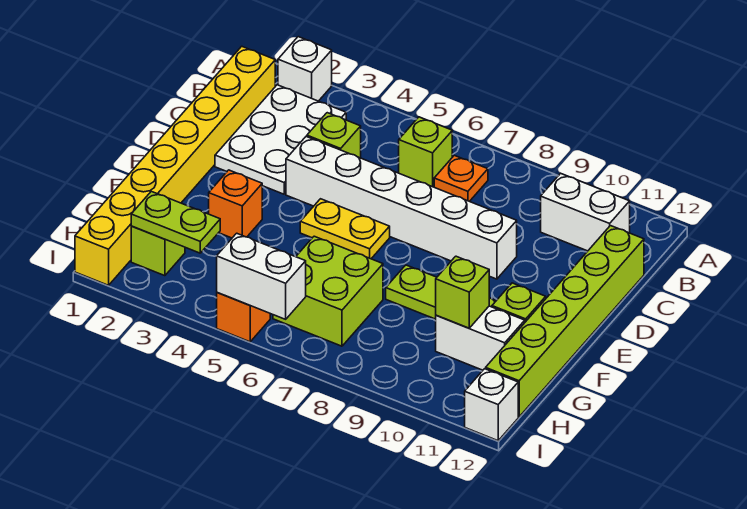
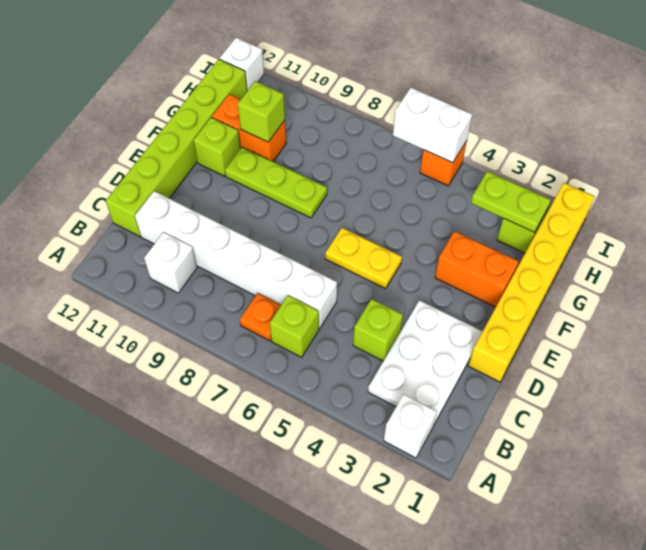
yellow brick B1:I1 level 1 -> yellow brick D1:I1 level 1
white brick B10:B11 level 1 -> white brick B10 level 1
white brick D4:D9 level 1 -> white brick C6:C11 level 1
orange brick F3 level 1 -> orange brick F2:F3 level 1
lime brick G6:H7 level 1 -> none
white brick G10:G11 level 1 -> orange brick G10:G11 level 1

